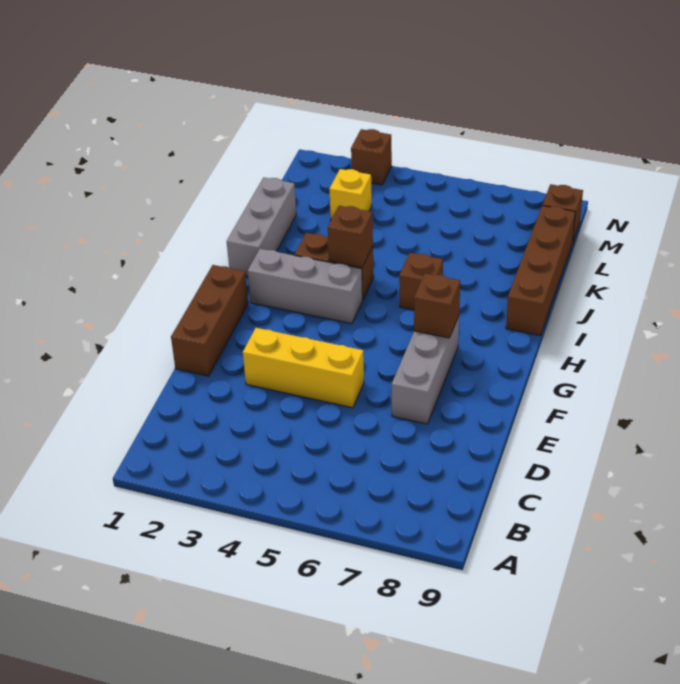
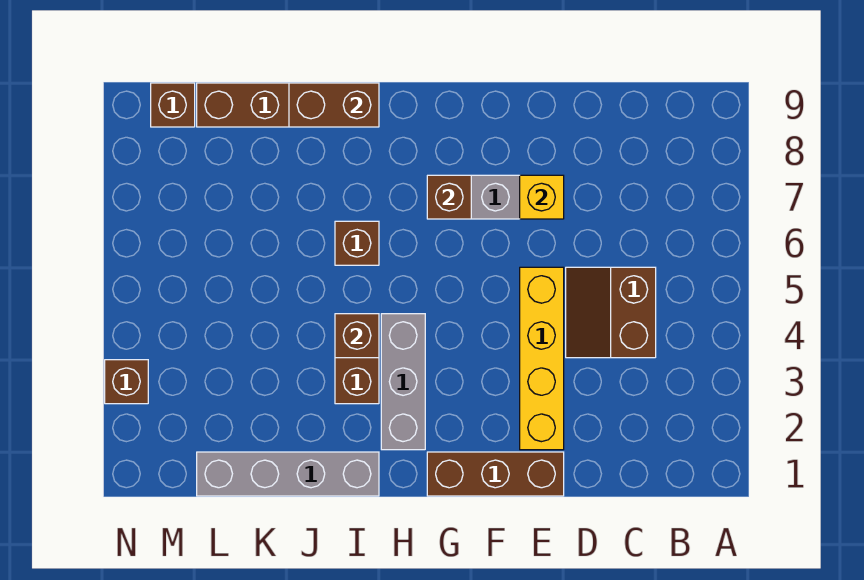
none -> brown slope C4:D5 level 1 top C
yellow brick E3:E5 level 1 -> yellow brick E2:E5 level 1
grey brick I1:K1 level 1 -> grey brick I1:L1 level 1
none -> brown brick I9:J9 level 2
yellow brick L3 level 1 -> yellow brick E7 level 2

